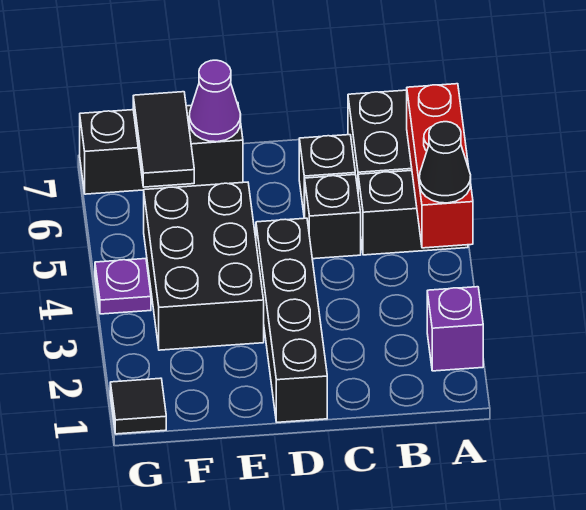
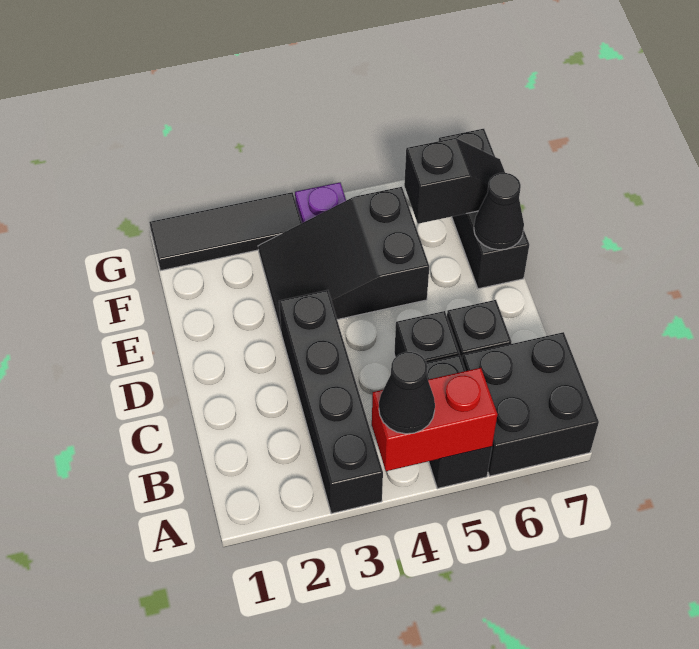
purple brick A2 level 1 -> none
red brick A4:A6 level 2 -> red brick A4:A5 level 2
black brick D1:D4 level 1 -> black brick A3:D3 level 1
black brick E3:F5 level 1 -> black slope E3:F5 level 1 top 5
purple cone E7 level 2 -> black cone E7 level 2
black tile F6:F7 level 2 -> black slope F6:F7 level 2 top 6
black tile G1 level 1 -> black tile G1:G3 level 1

